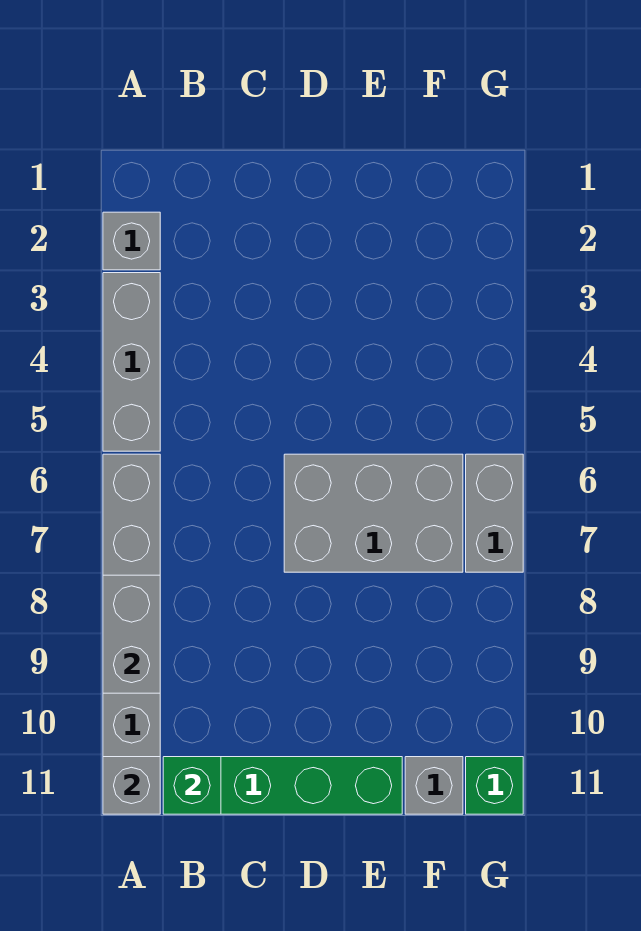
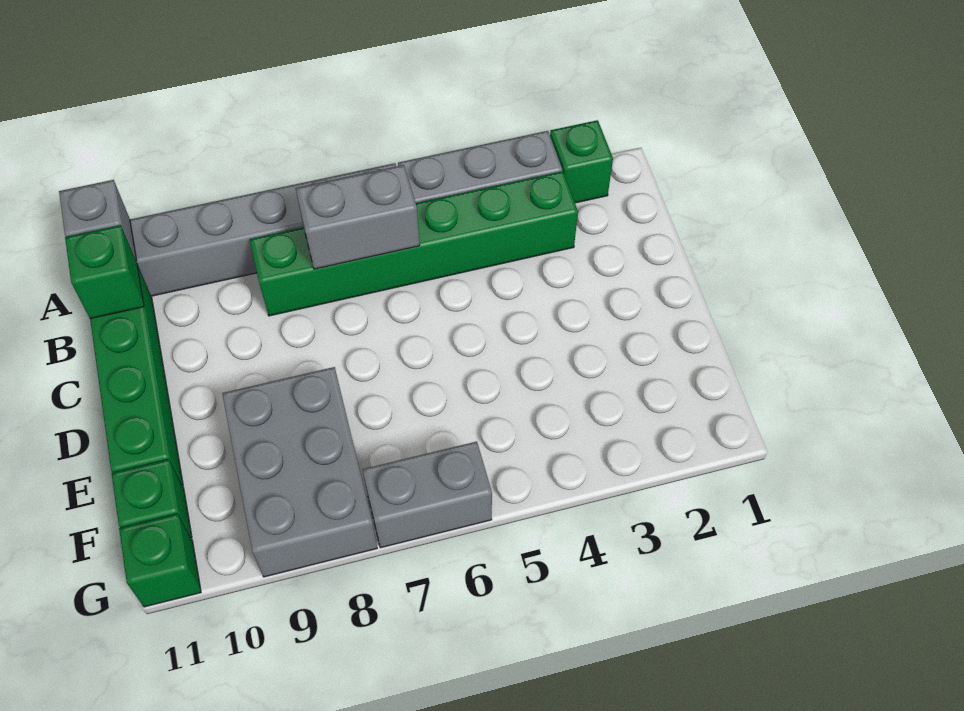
grey brick A2 level 1 -> green brick A2 level 1
grey brick A8:A9 level 2 -> grey brick B6:B7 level 2
none -> green brick B3:B8 level 1
grey brick D6:F7 level 1 -> grey brick E8:G9 level 1
grey brick F11 level 1 -> green brick F11 level 1

